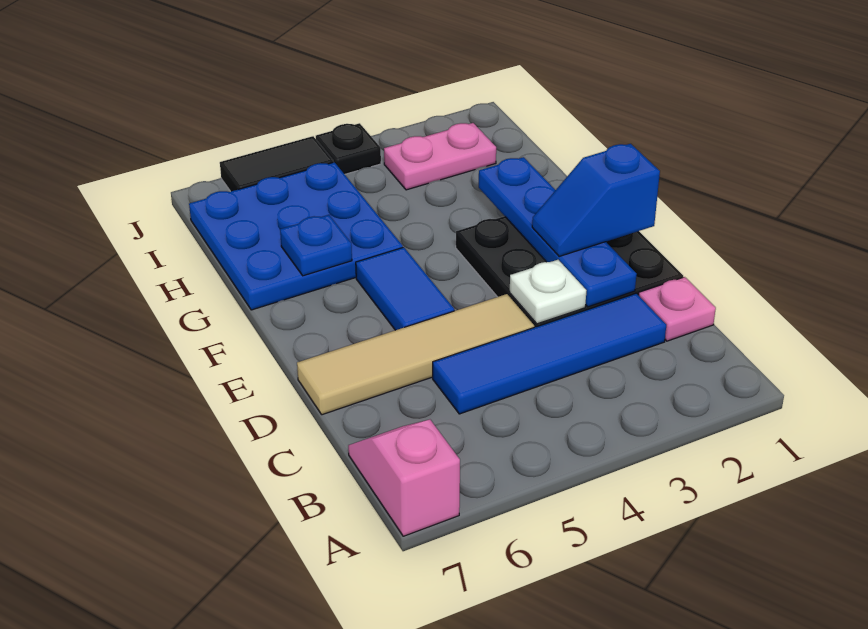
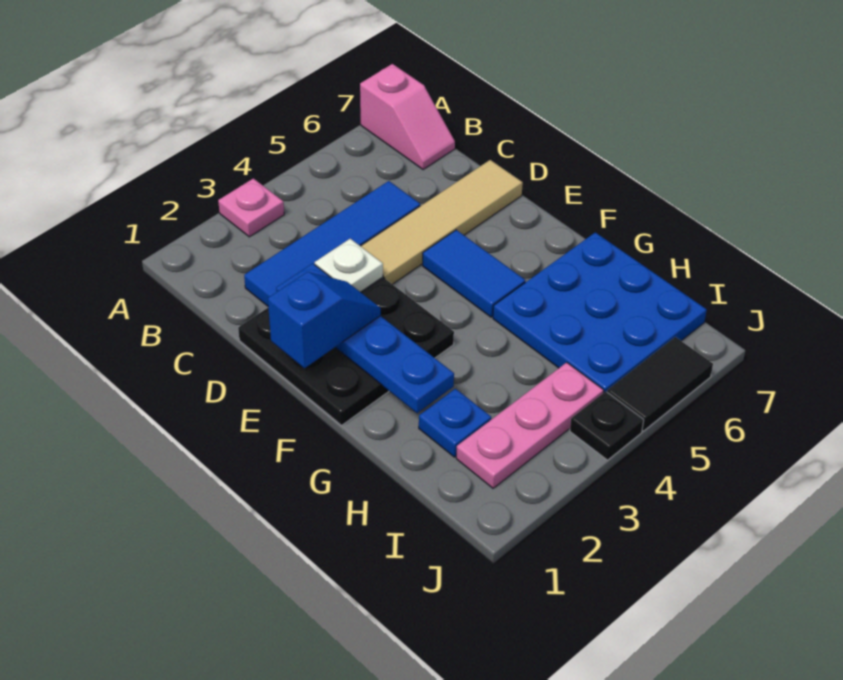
pink plate C1 level 1 -> pink plate A3 level 1
blue plate G6 level 2 -> blue plate H2 level 1
pink plate I2:I3 level 1 -> pink plate I2:I4 level 1

